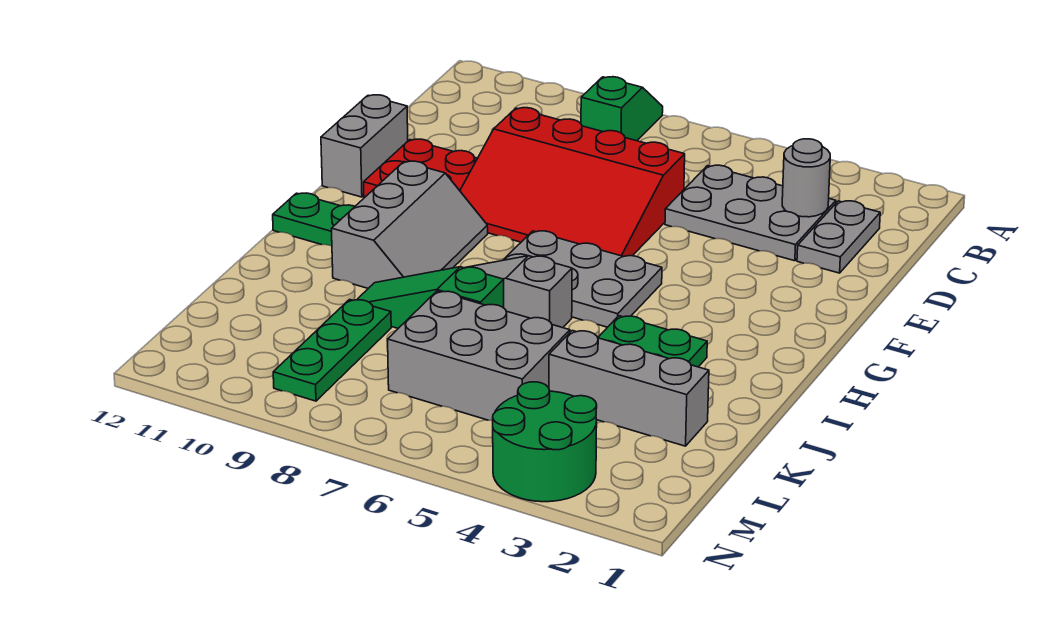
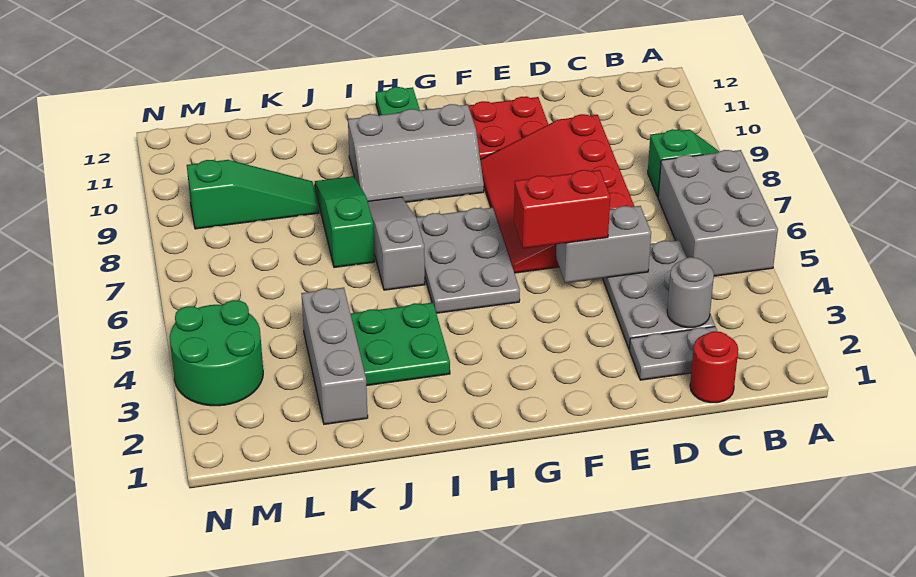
none -> red round brick C1 level 1
none -> red brick E5:F5 level 3
grey brick E12:F12 level 1 -> grey brick D5:E5 level 2
grey brick K5:L7 level 1 -> grey brick A5:B7 level 1
green plate K9:M9 level 1 -> green slope K9:M9 level 1 top M

